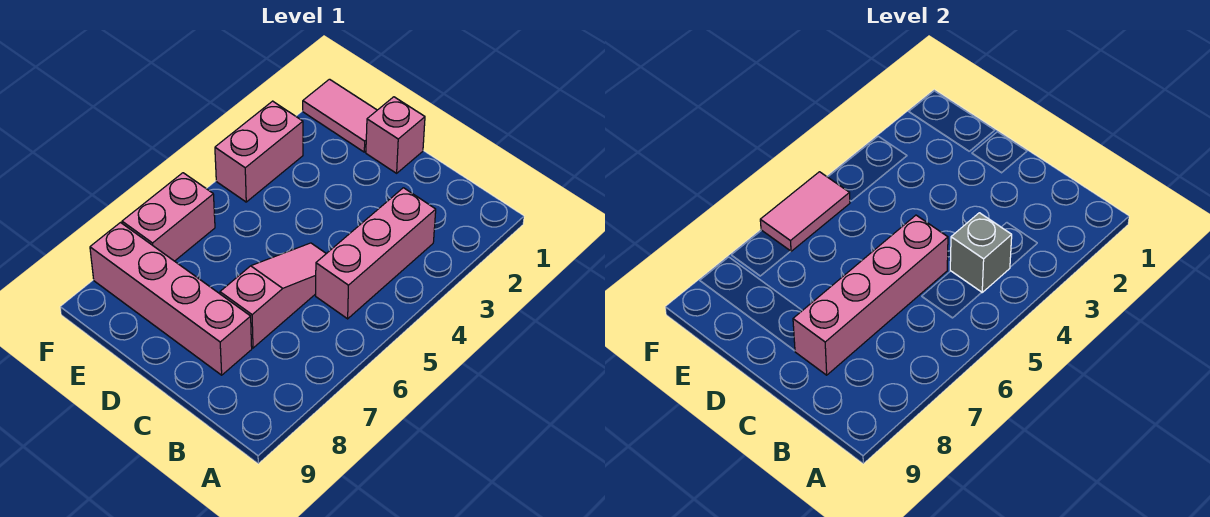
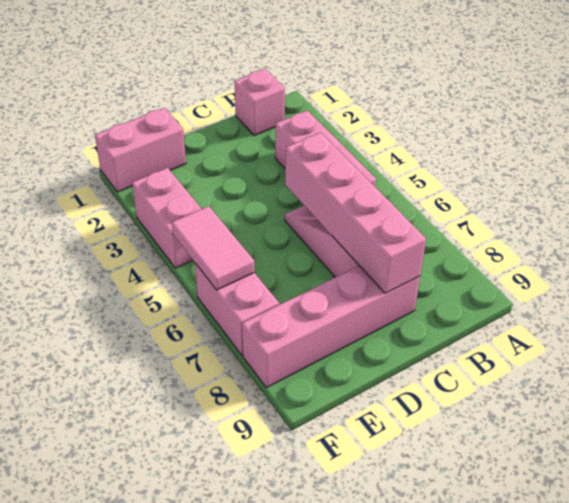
grey brick B4 level 2 -> none
pink brick D1 level 1 -> pink brick B1 level 1
pink tile E1:F1 level 1 -> pink brick E1:F1 level 1

